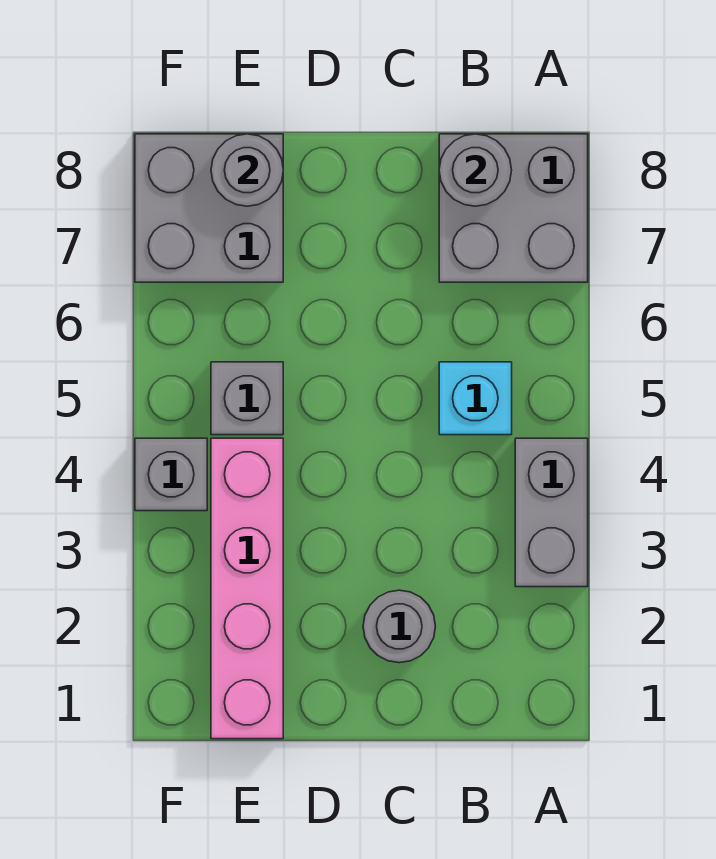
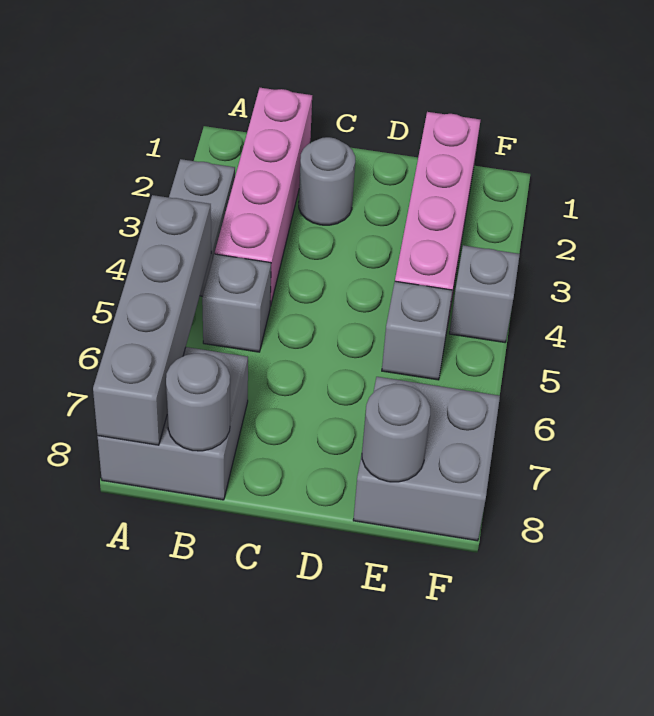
none -> grey brick A5:A8 level 2
none -> pink brick B1:B4 level 1
cyan brick B5 level 1 -> grey brick B5 level 1

